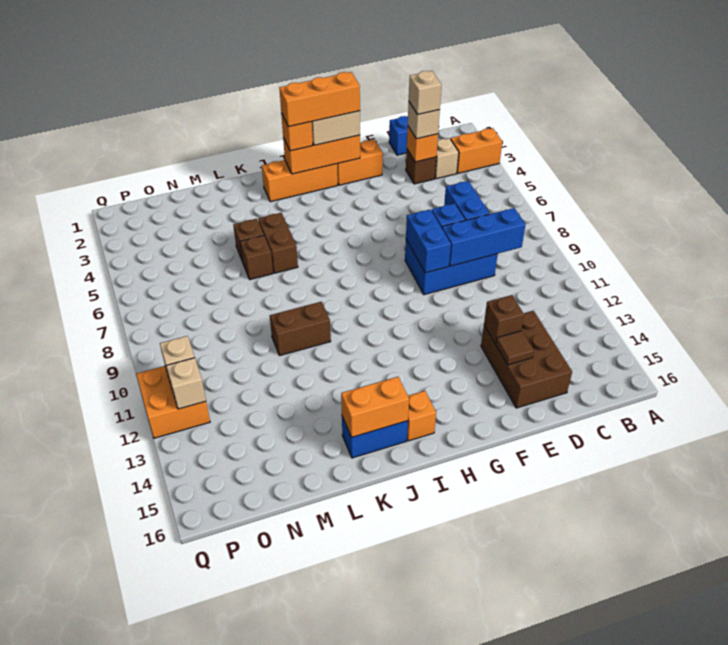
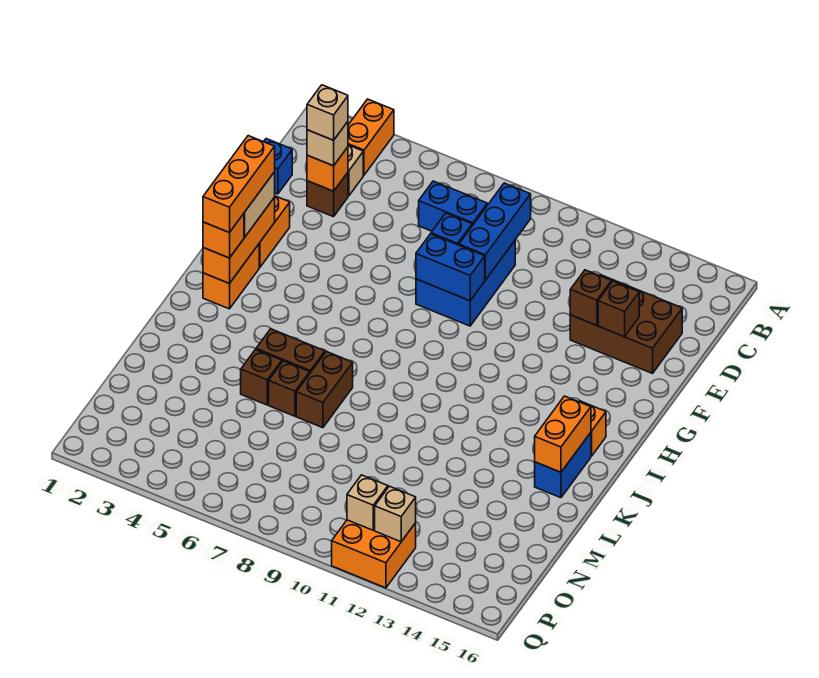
brown tile E14 level 2 -> brown brick E14 level 2
orange brick H2:J2 level 1 -> orange brick H2:I2 level 1
brown brick K10:L10 level 1 -> brown brick K7:L7 level 1

